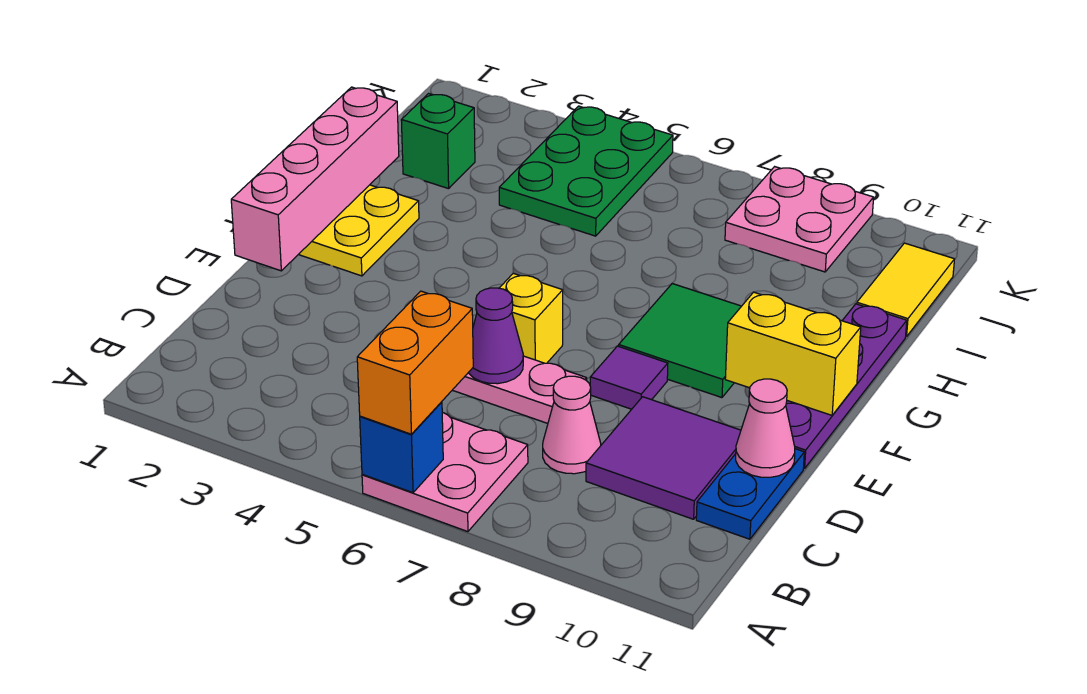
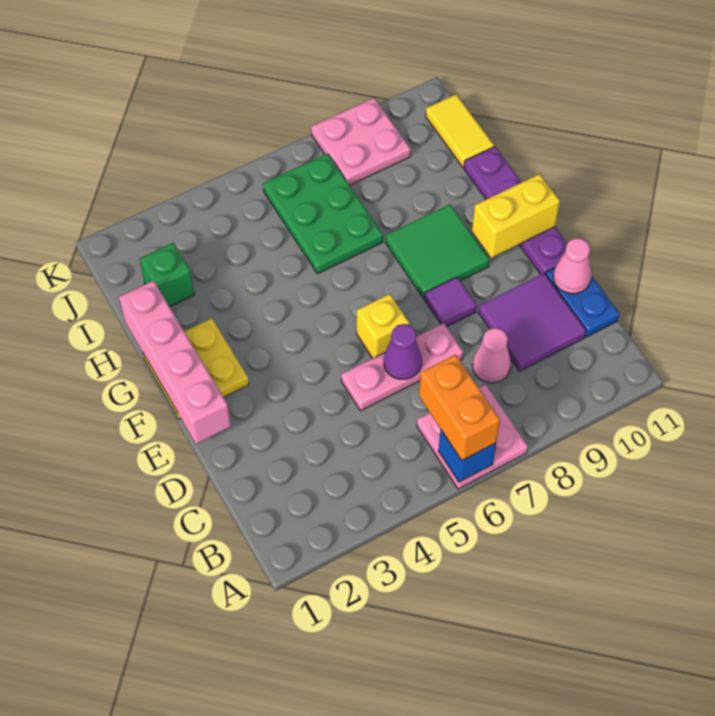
green plate I4:K5 level 1 -> green plate H6:J7 level 1

